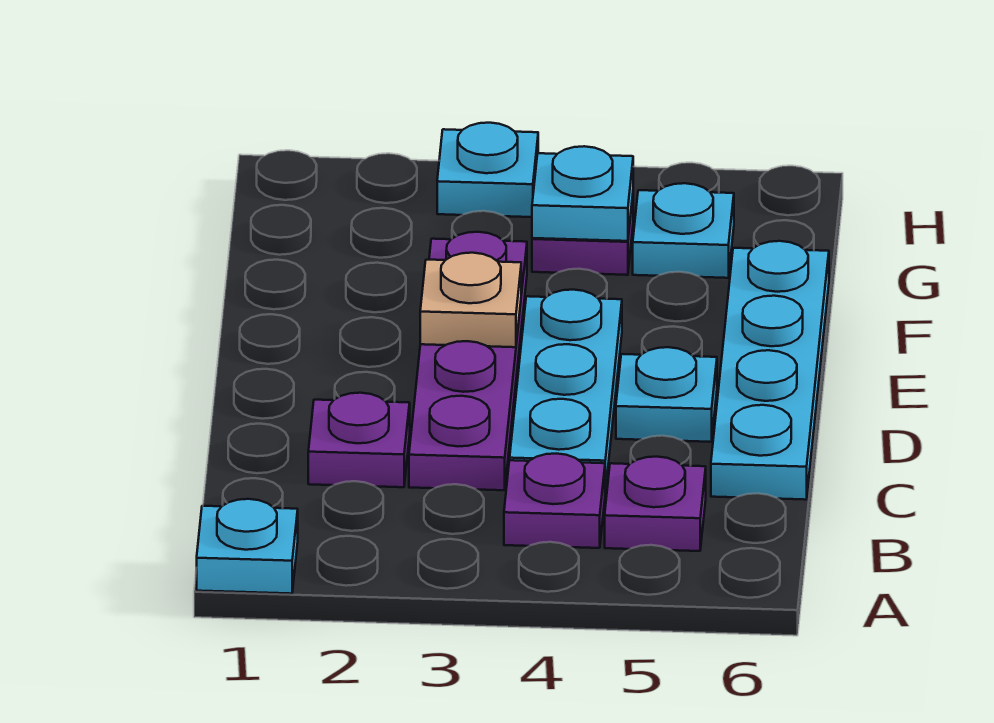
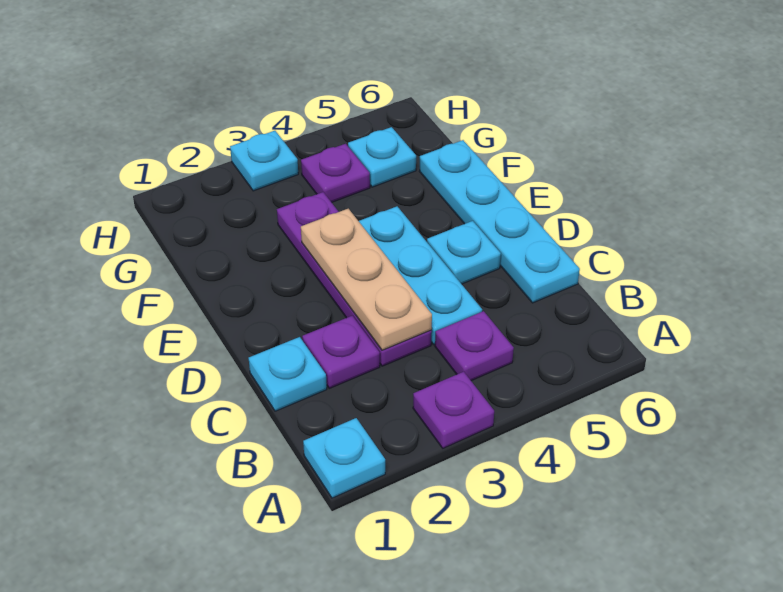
purple plate B5 level 1 -> purple plate A3 level 1
tan plate E3 level 2 -> tan plate C3:E3 level 2
cyan plate G4 level 2 -> cyan plate C1 level 1

